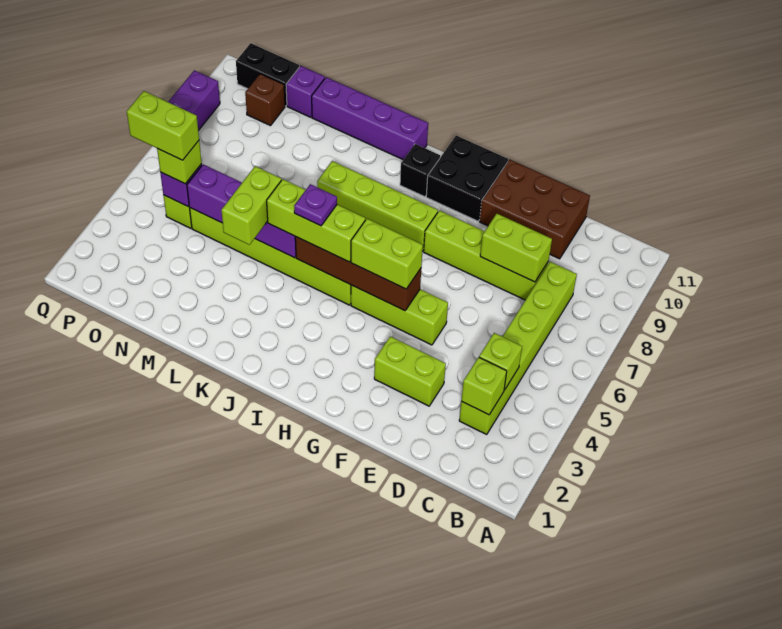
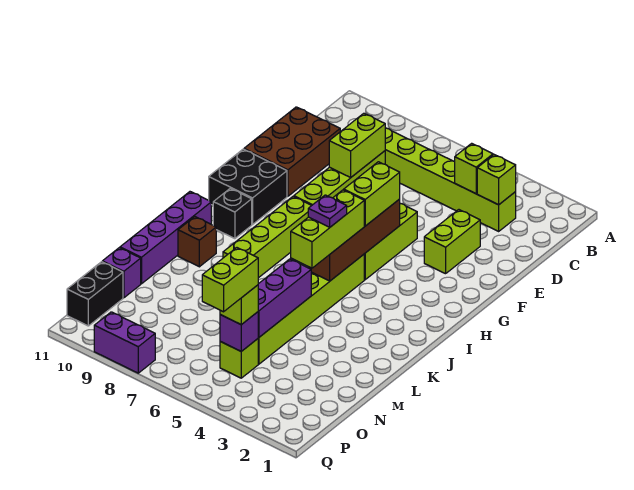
purple brick K5:N5 level 2 -> purple brick L5:N5 level 2
lime brick L4:L5 level 3 -> none
brown brick O10 level 1 -> brown brick K10 level 1

